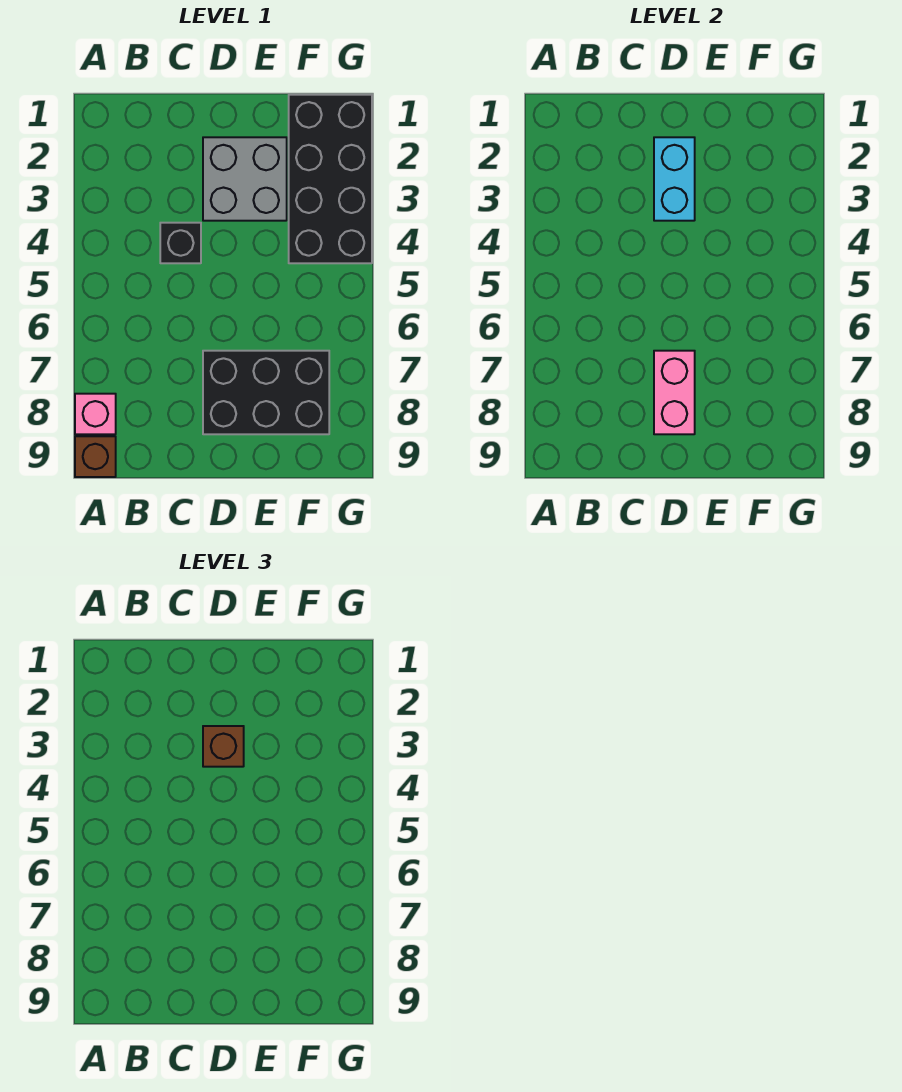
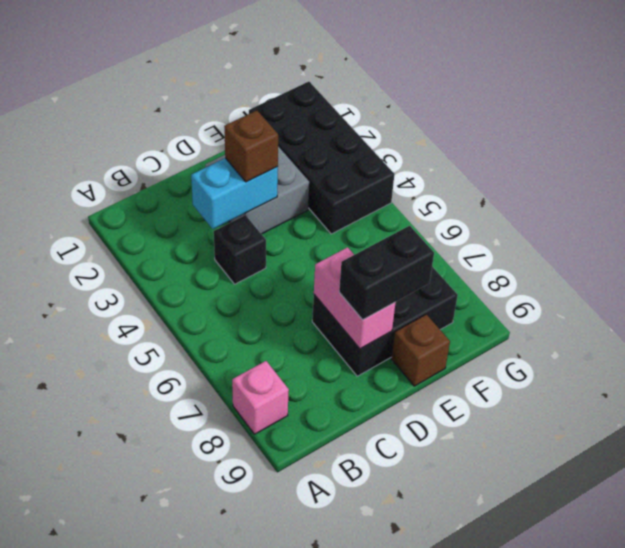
brown brick A9 level 1 -> brown brick E9 level 1
cyan brick D2:D3 level 2 -> cyan brick C3:D3 level 2
none -> black brick D8:E8 level 3

